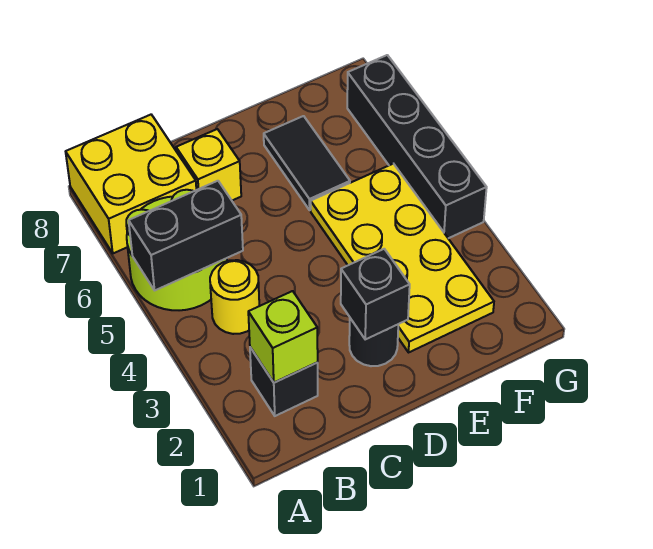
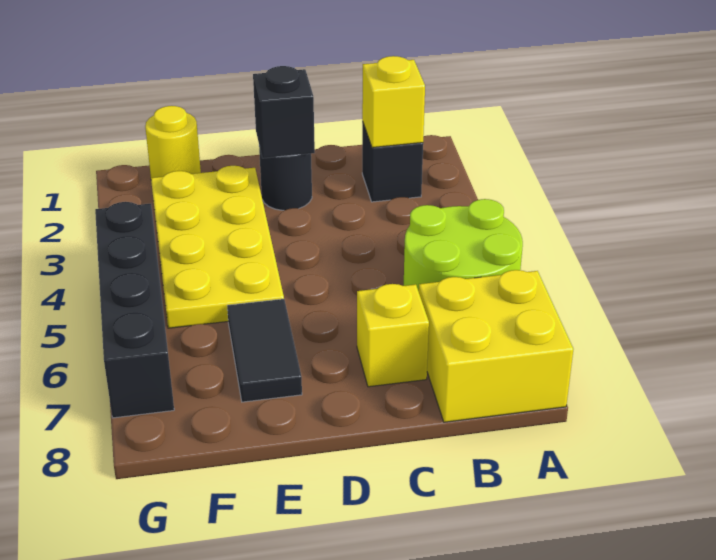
black brick A5:B5 level 2 -> none
lime brick B2 level 2 -> yellow brick B2 level 2
yellow round brick B4 level 1 -> yellow round brick F1 level 1

